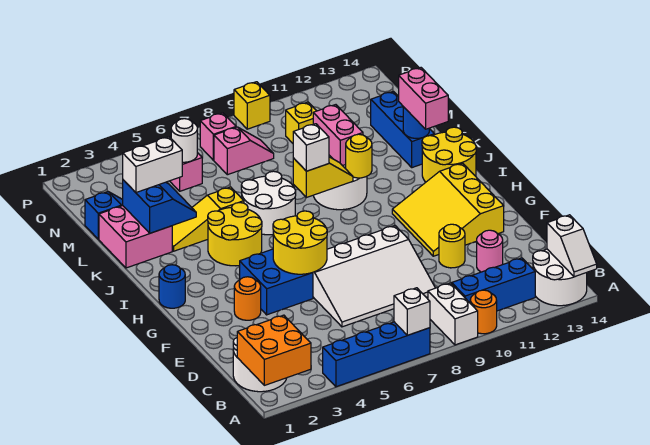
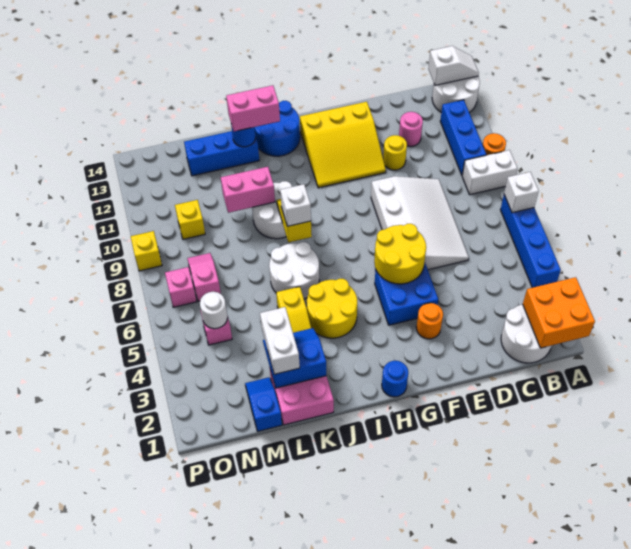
yellow round brick I13:J14 level 1 -> blue round brick I13:J14 level 1
yellow round brick J10 level 2 -> none

